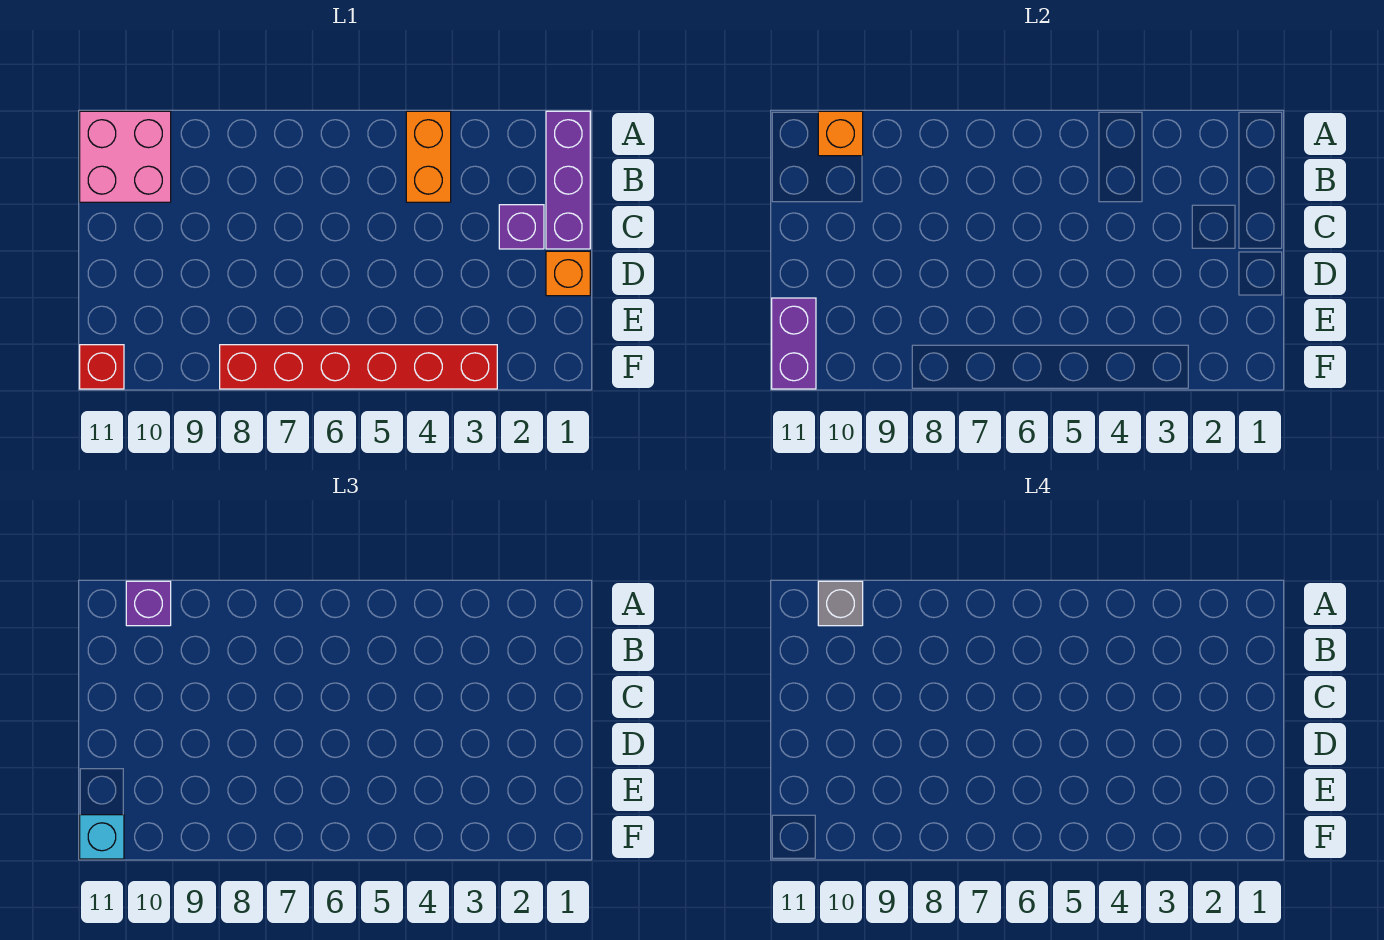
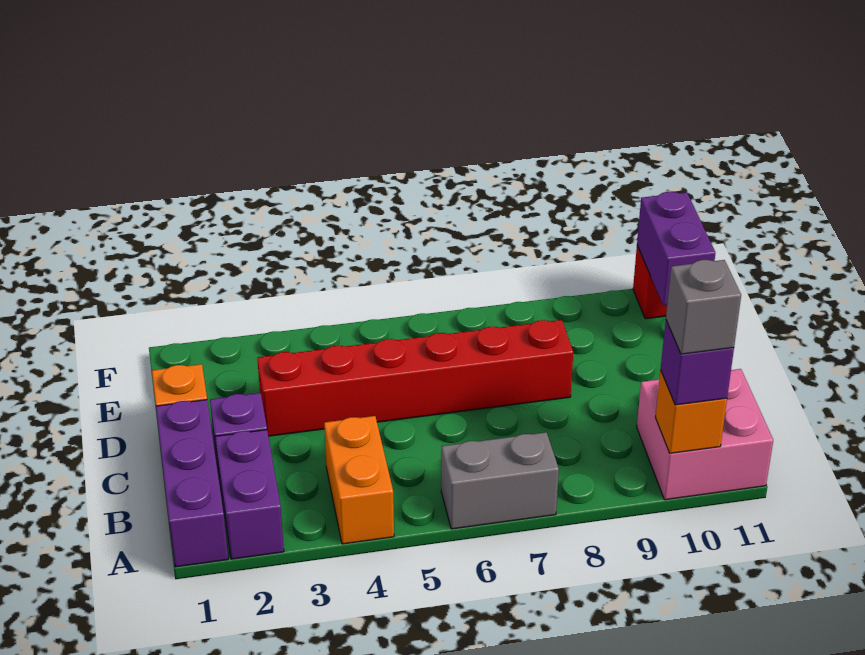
none -> purple brick A2:B2 level 1
none -> grey brick A6:A7 level 1
red brick F3:F8 level 1 -> red brick D3:D8 level 1
cyan brick F11 level 3 -> none

